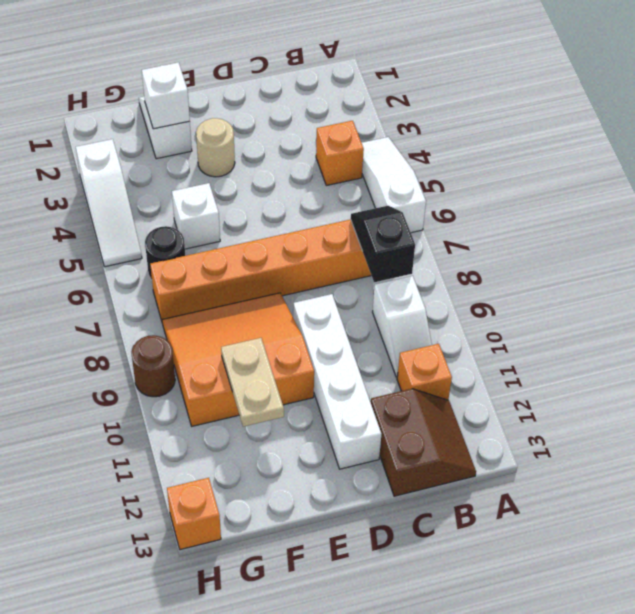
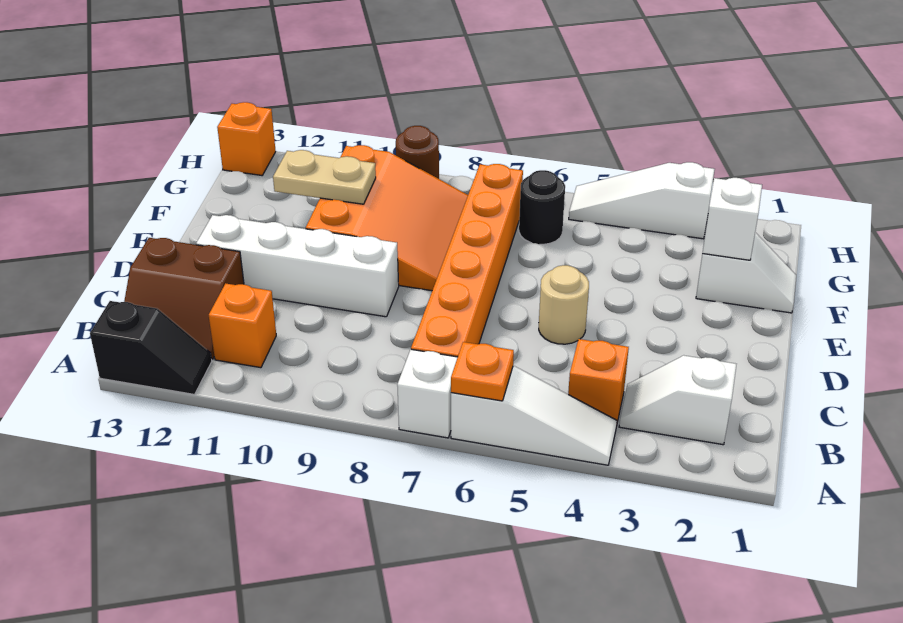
none -> orange plate A6 level 2
black slope B7:B8 level 2 top 8 -> black slope A12:A13 level 1 top 13
white slope B9:B10 level 1 top 9 -> white slope B2:B3 level 1 top 2
tan round brick E3 level 1 -> tan round brick D5 level 1
white brick F5 level 1 -> white brick A7 level 1

